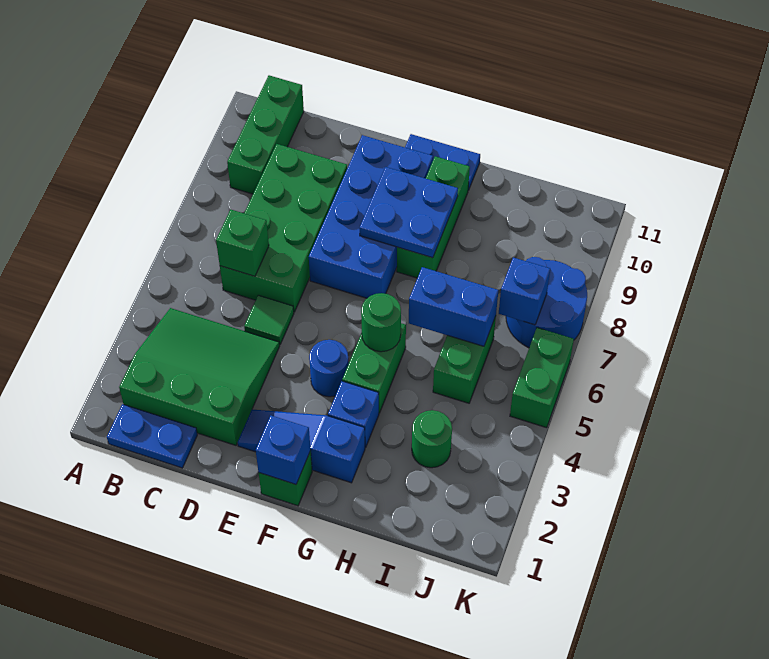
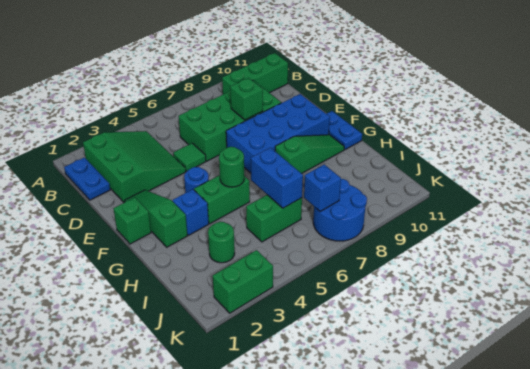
green brick C6 level 2 -> green brick D8 level 2
blue slope E2:G2 level 1 top G -> green slope E2:G2 level 1 top G
blue brick F1 level 2 -> none
blue plate F8:G9 level 2 -> none
green brick G8:G10 level 1 -> green slope G8:G10 level 1 top 8
green brick K5:K6 level 1 -> green brick K2:K3 level 1

